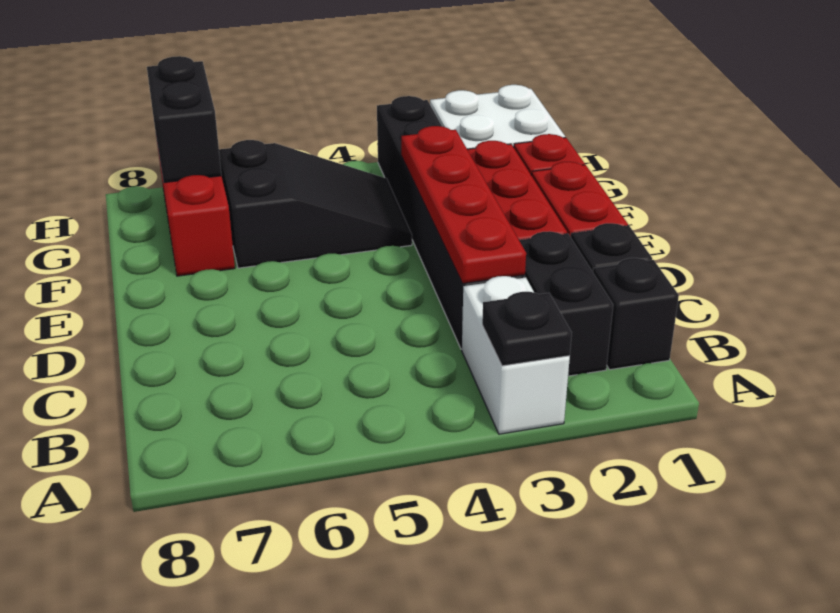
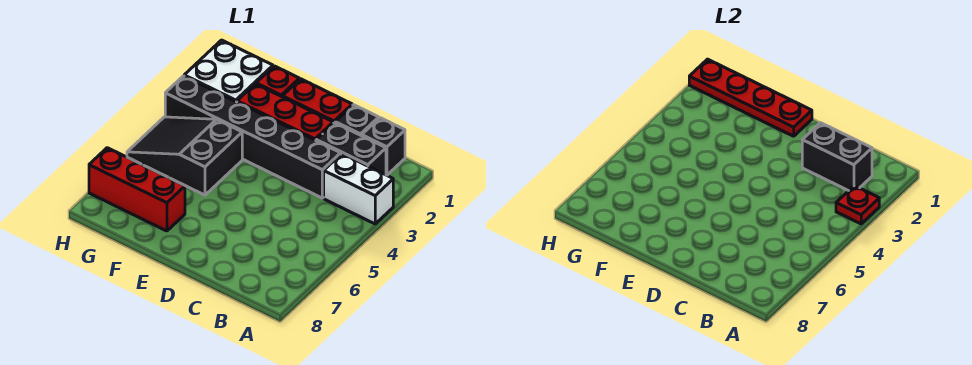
black plate A3 level 2 -> red plate A3 level 2
red plate C3:F3 level 2 -> red plate E1:H1 level 2
black slope F4:G6 level 1 top 6 -> black slope F4:H5 level 1 top F
black brick G7:H7 level 2 -> black brick B2:C2 level 2

